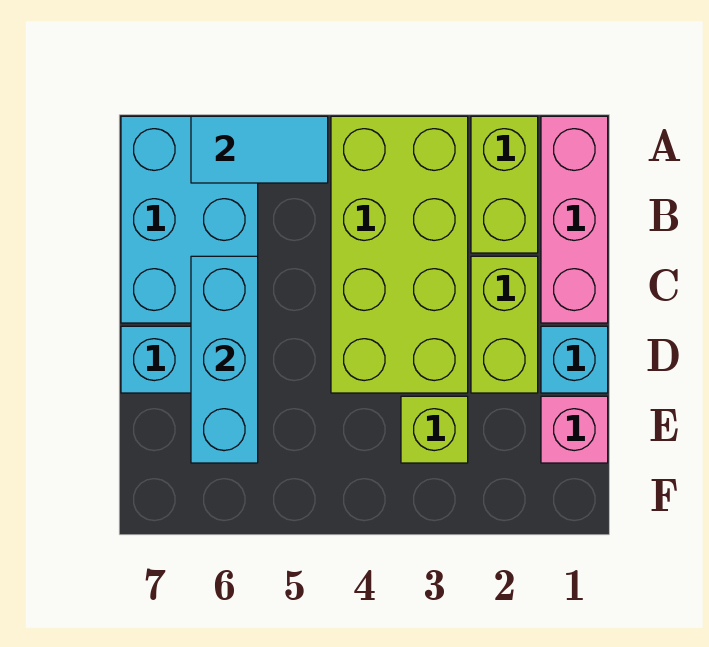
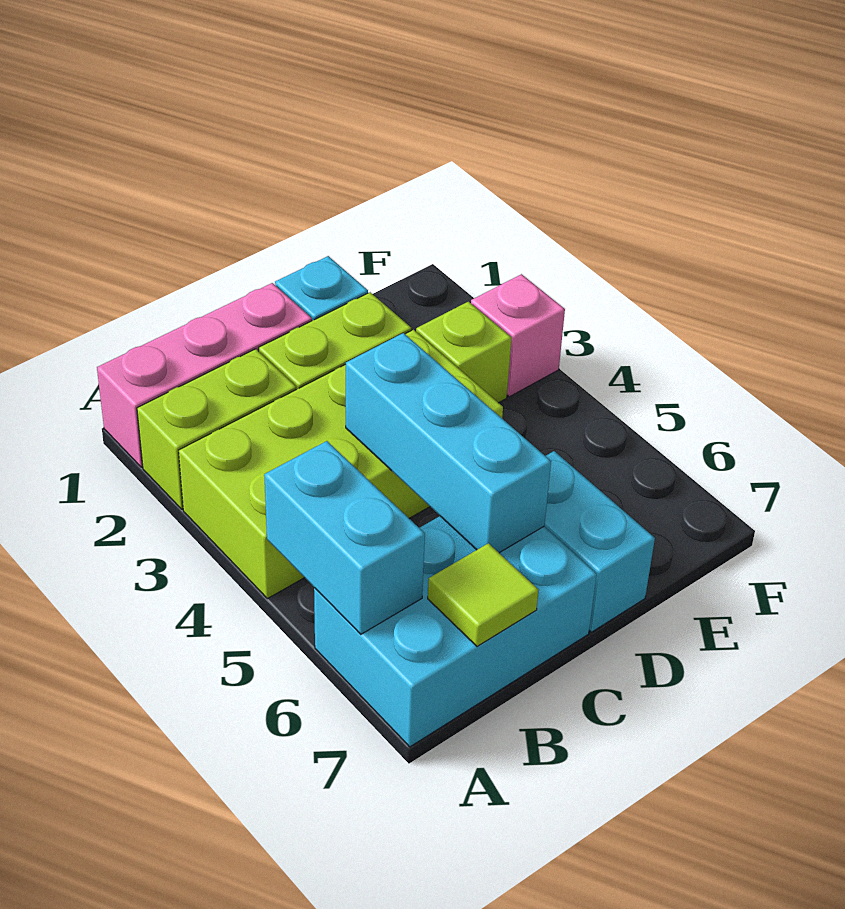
cyan tile A5:A6 level 2 -> cyan brick A5:A6 level 2
none -> lime tile B7 level 2
cyan brick C6:E6 level 2 -> cyan brick C4:C6 level 2
pink brick E1 level 1 -> pink brick F3 level 1

